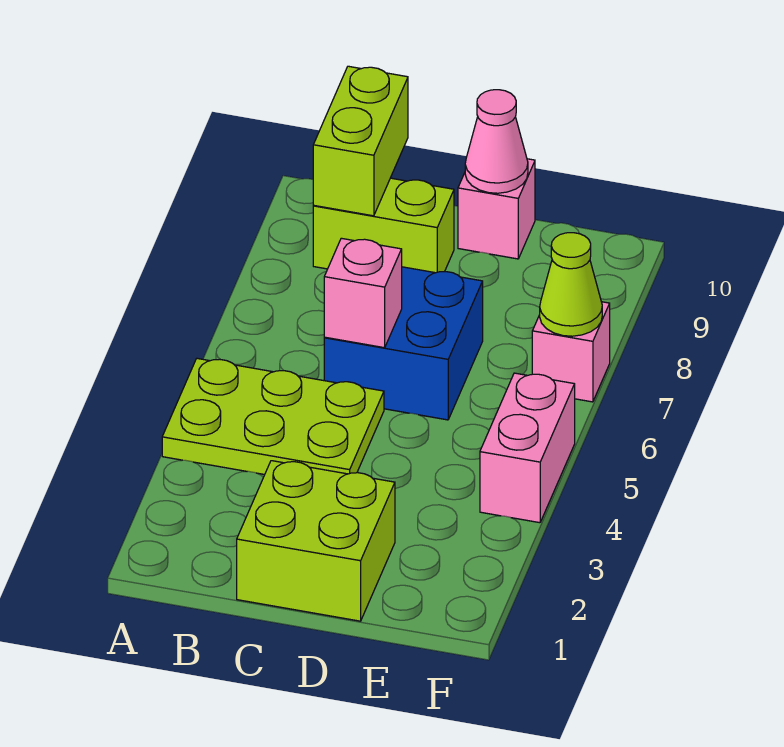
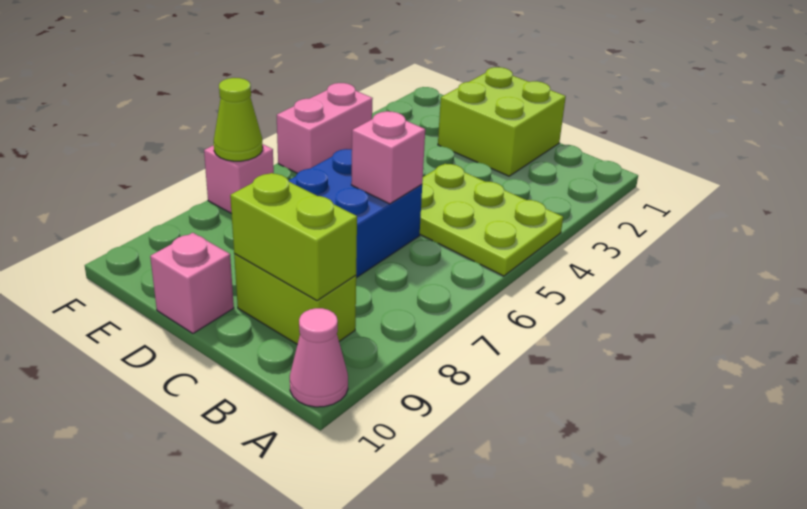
lime brick B9:B10 level 2 -> lime brick B9:C9 level 2
pink cone D10 level 2 -> pink cone A10 level 1

